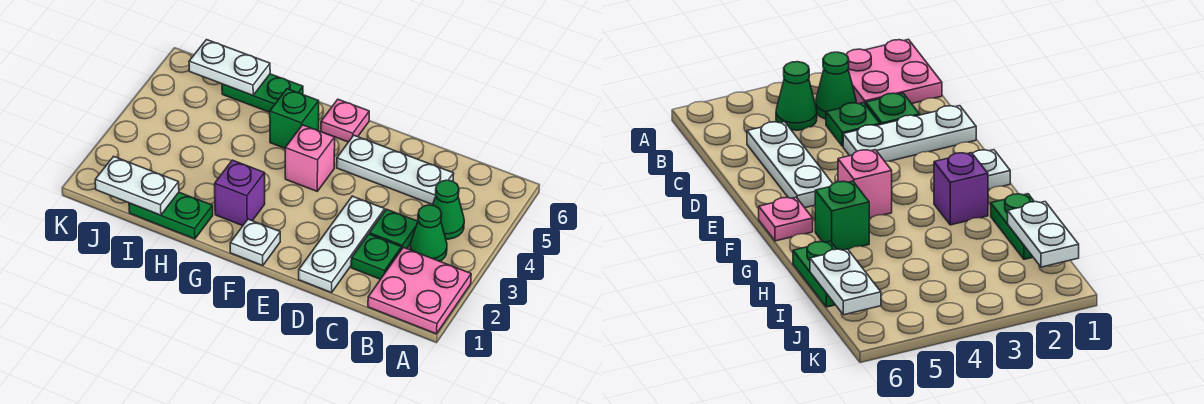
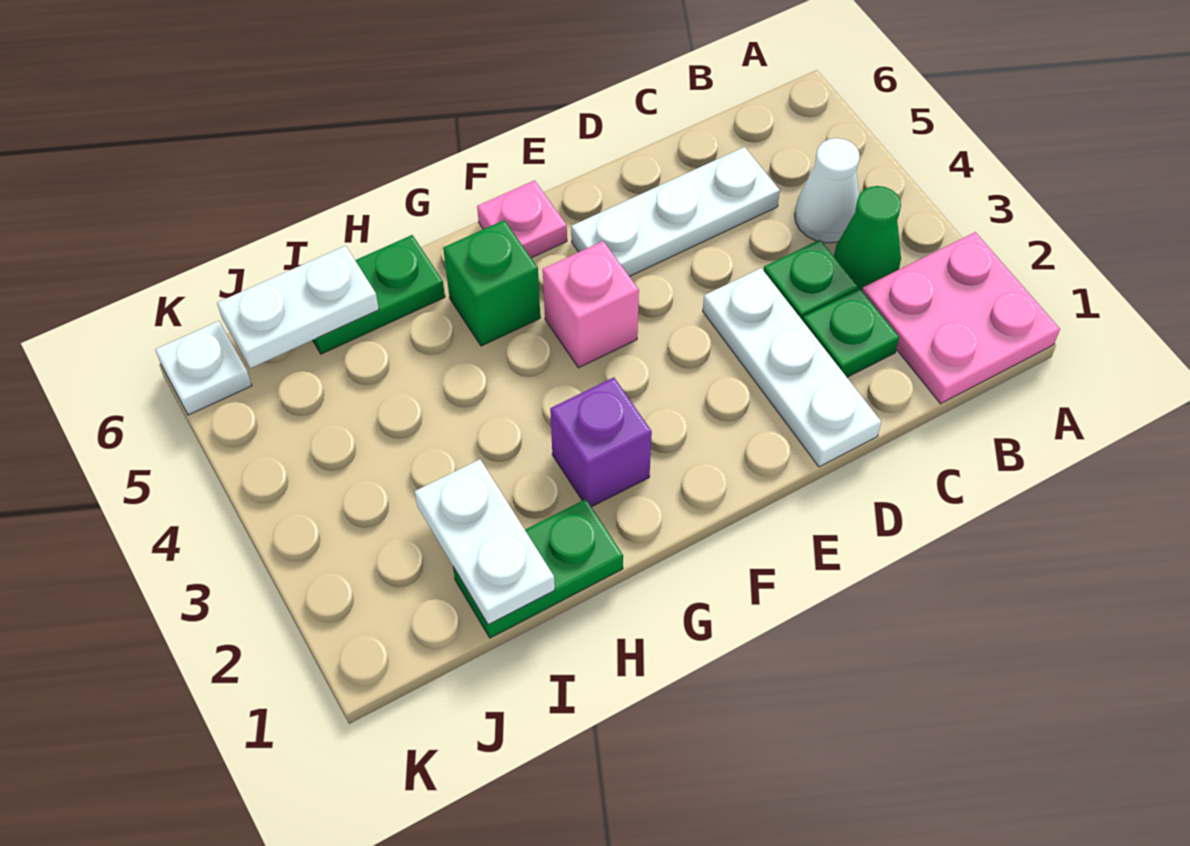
green cone B4 level 1 -> white cone B4 level 1
white plate F1 level 1 -> white plate K6 level 1
white plate I1:J1 level 2 -> white plate I1:I2 level 2

